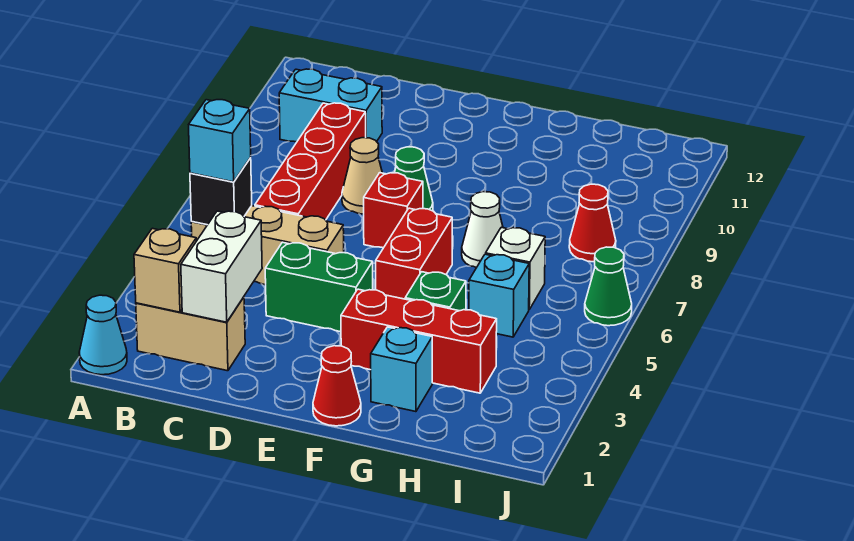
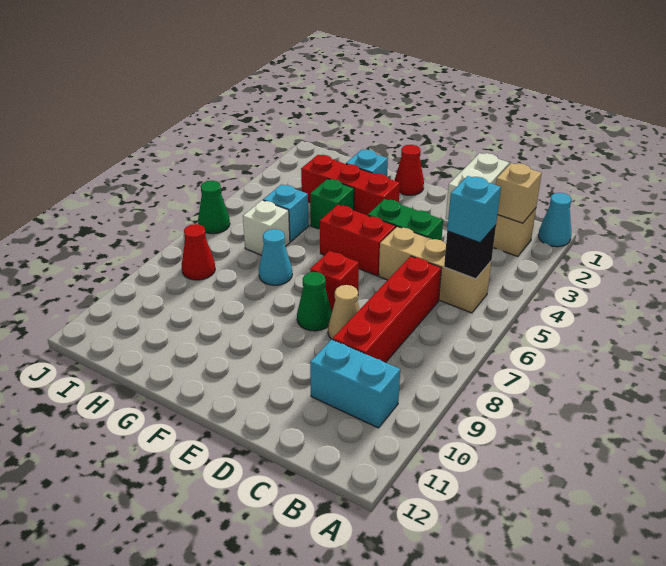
red brick F5:F6 level 1 -> red brick E5:F5 level 1
white cone G7 level 1 -> cyan cone G7 level 1

